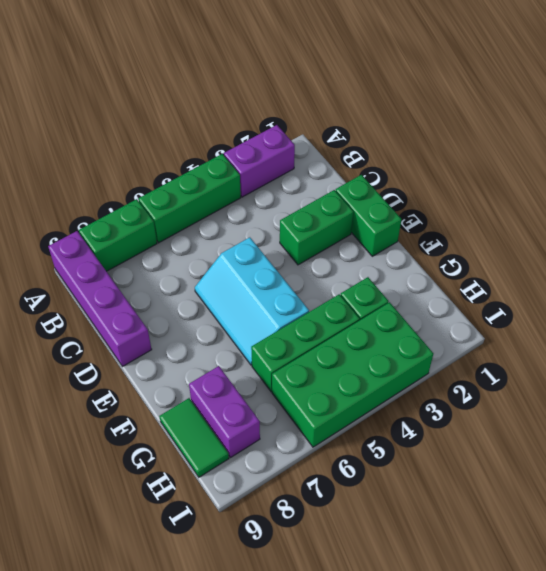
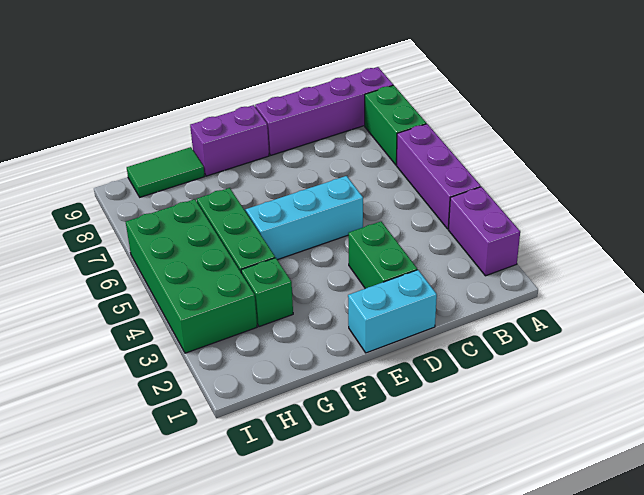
green brick A4:A6 level 1 -> purple brick A4:A6 level 1
green brick D1:E1 level 1 -> cyan brick D1:E1 level 1
purple brick G8:H8 level 1 -> purple brick E9:F9 level 1

